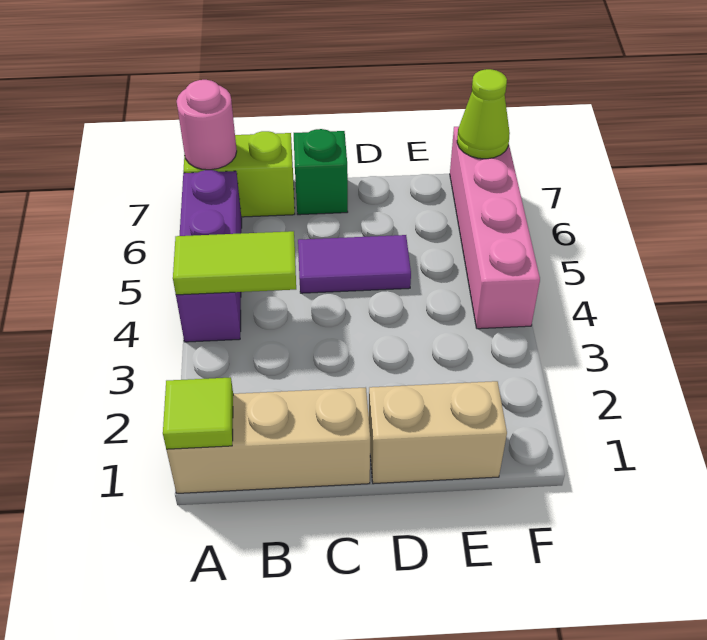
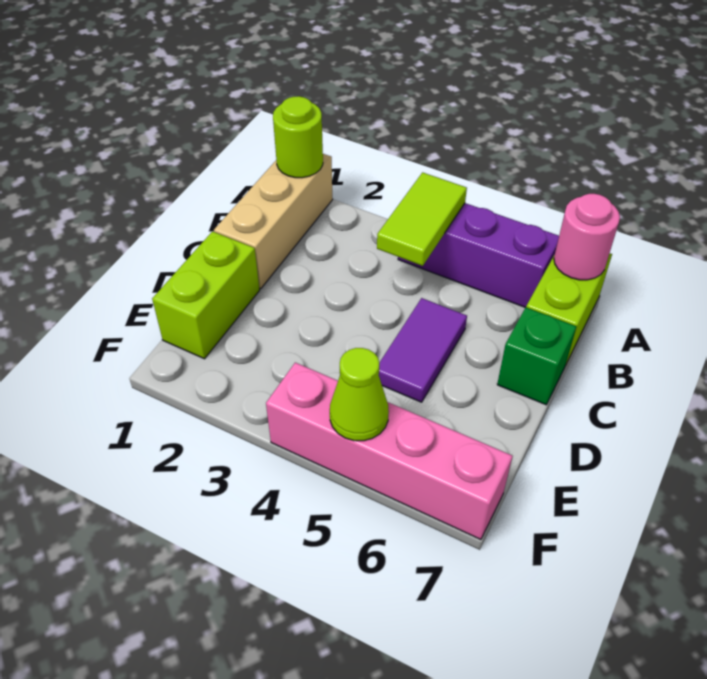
lime tile A1 level 2 -> lime round brick A1 level 2
tan brick D1:E1 level 1 -> lime brick D1:E1 level 1
lime cone F7 level 2 -> lime cone F5 level 2

